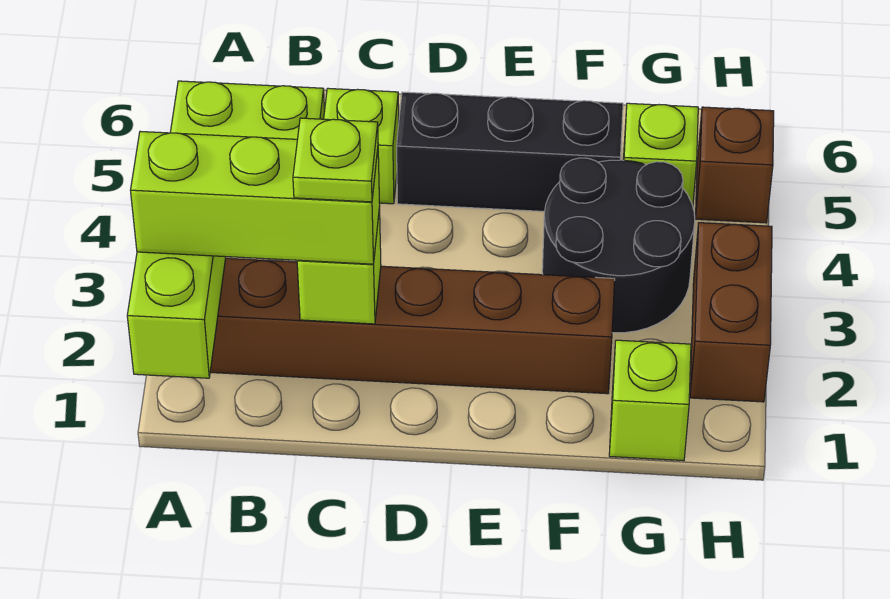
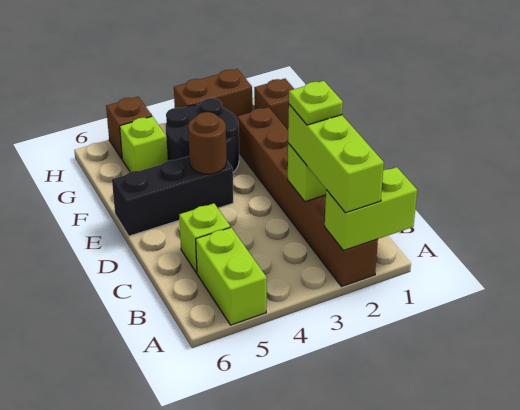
black brick D5:F5 level 1 -> black brick E4:E6 level 1
none -> brown round brick E4 level 2
lime brick G1 level 1 -> brown brick G1 level 1

